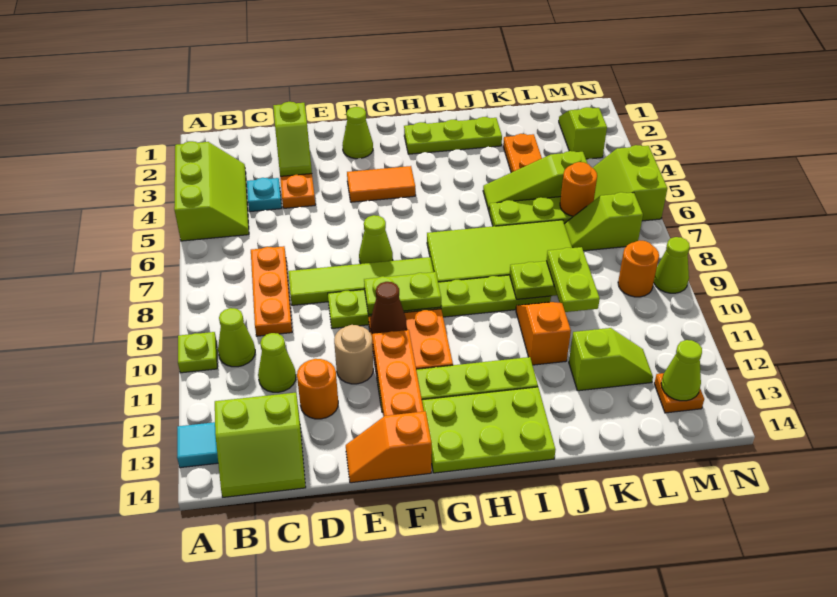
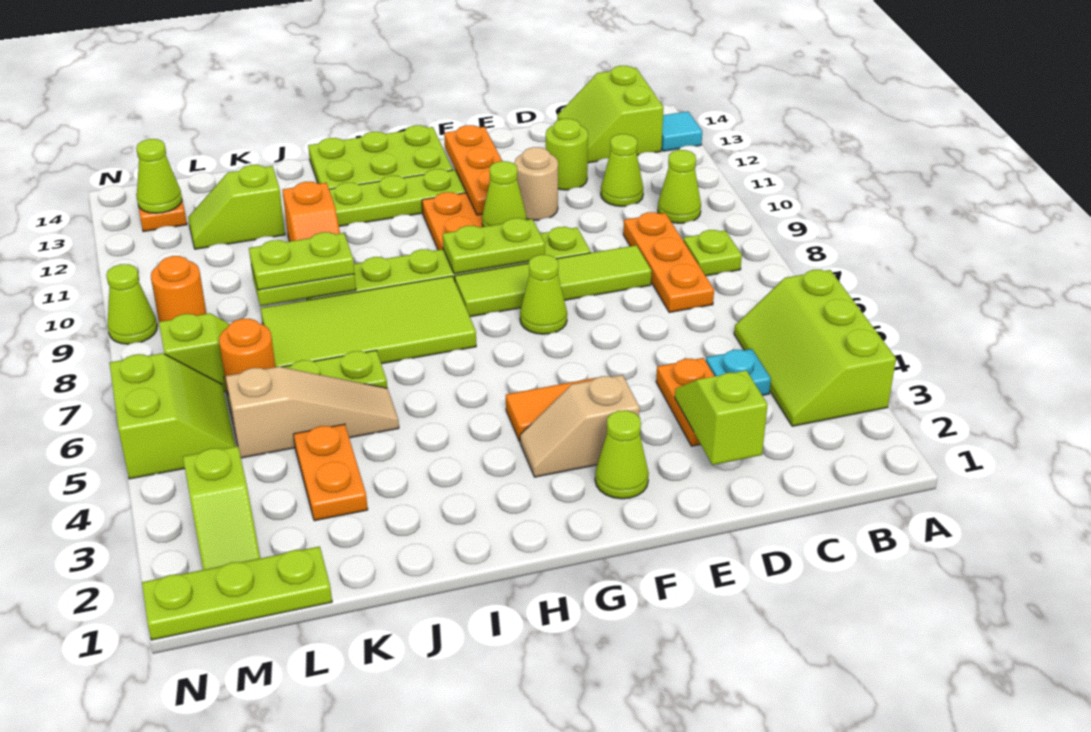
lime plate A10 level 1 -> lime plate B8 level 1
lime slope B13:C14 level 1 top 13 -> lime slope B13:C14 level 1 top B
orange round brick D12 level 1 -> lime round brick D12 level 1
orange slope E14:F14 level 1 top F -> none
none -> tan slope F3:G3 level 1 top F
brown cone F10 level 2 -> lime cone F10 level 2
lime plate H2:J2 level 1 -> lime plate L1:N1 level 1
lime slope J5:L5 level 1 top L -> tan slope J5:L5 level 1 top L
lime plate K9:K10 level 3 -> lime plate J9:K9 level 3

